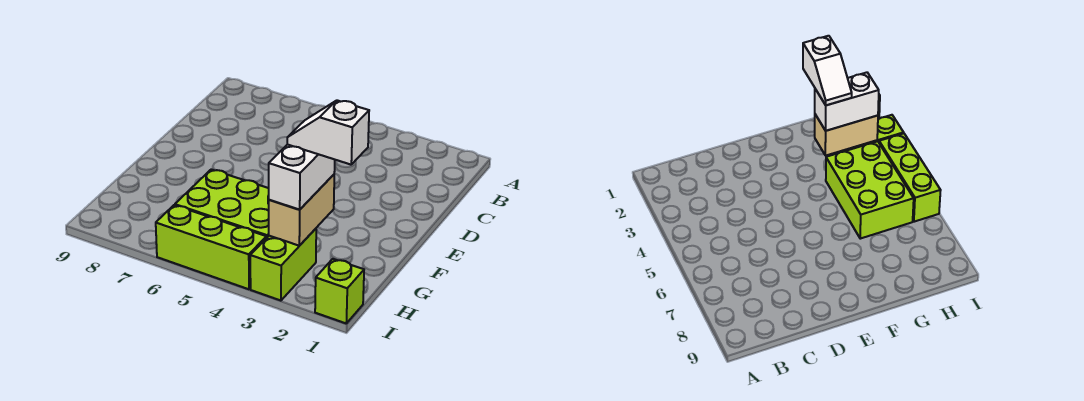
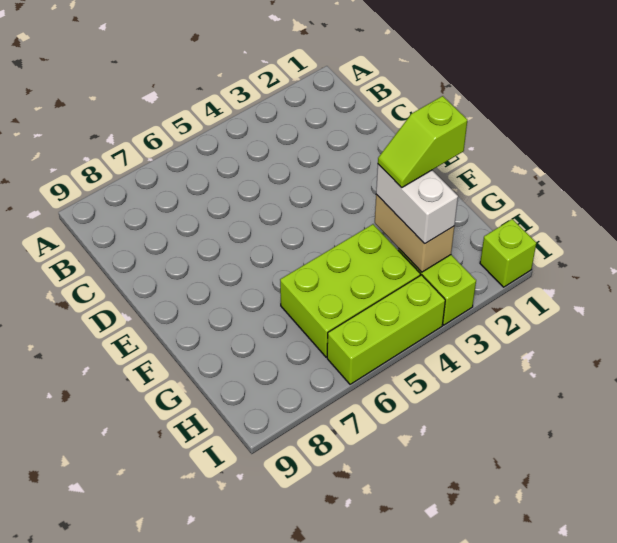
white slope G2:G3 level 4 top 2 -> lime slope G2:G3 level 4 top 2

